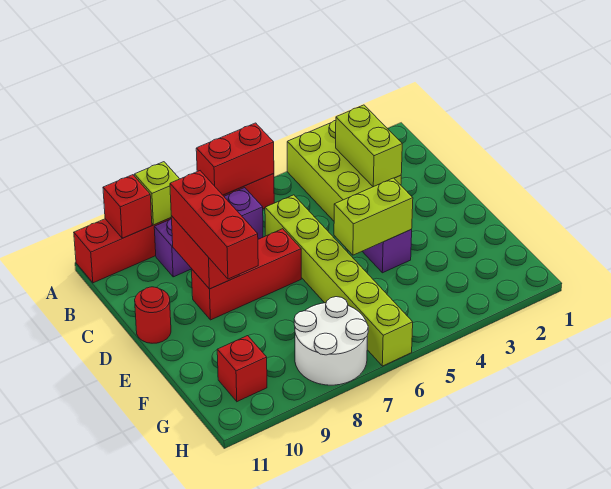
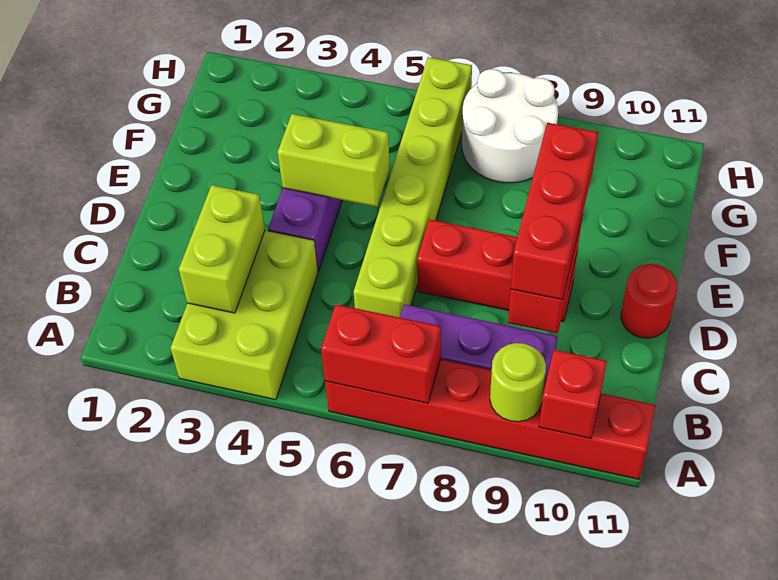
lime brick A9 level 2 -> lime round brick A9 level 2
red brick G10 level 1 -> none

